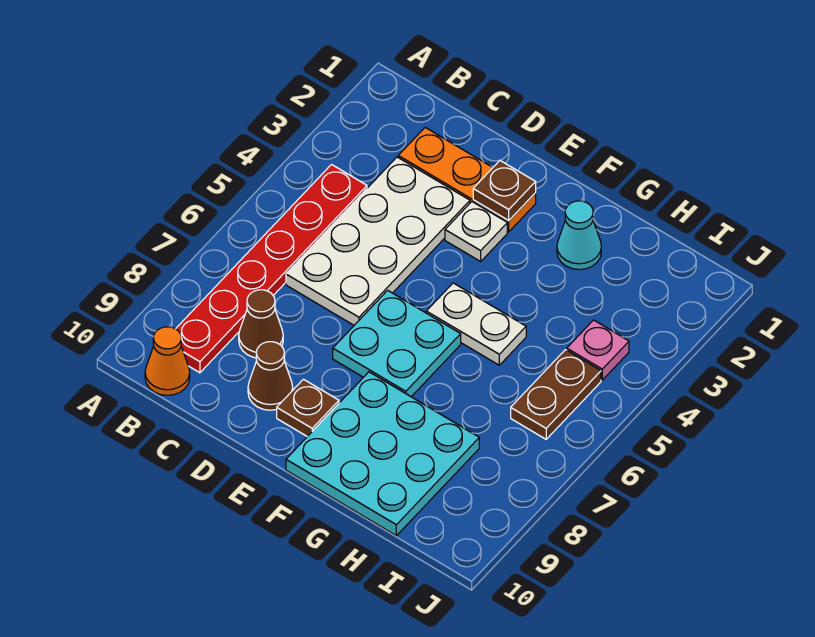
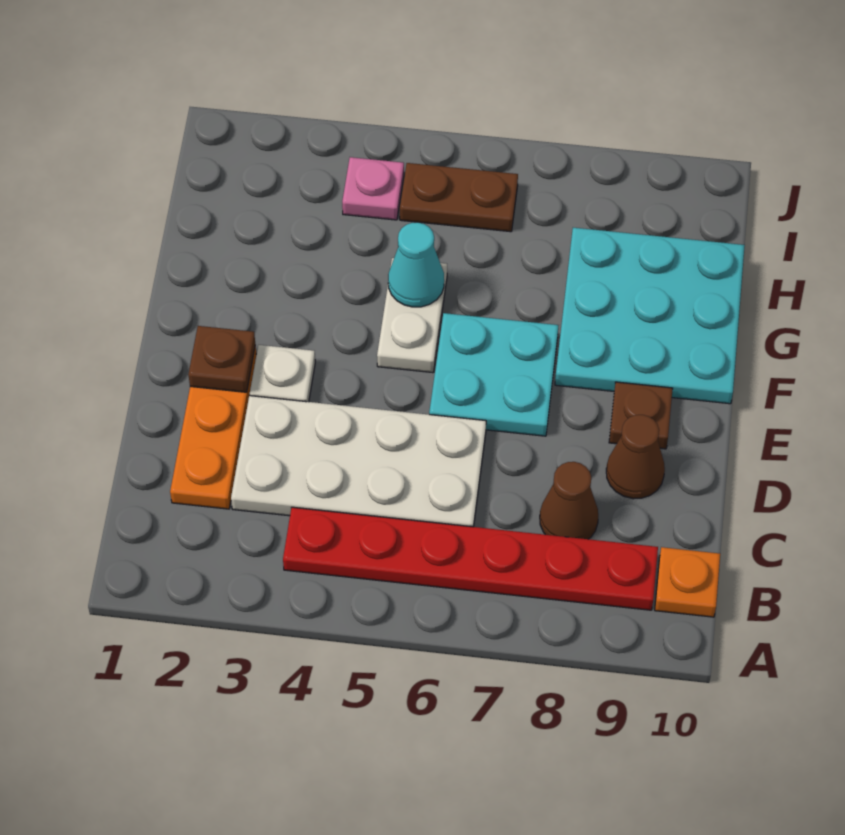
orange cone B10 level 1 -> orange plate B10 level 1
cyan cone G2 level 1 -> cyan cone G5 level 2

